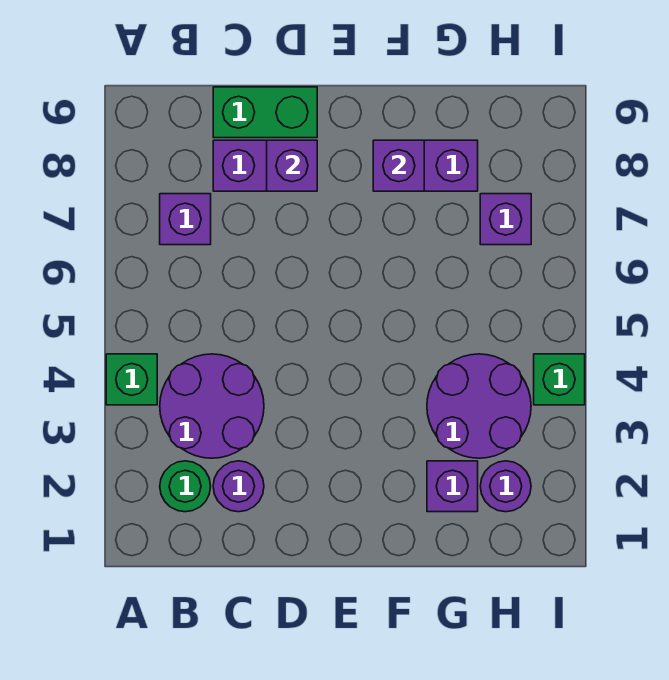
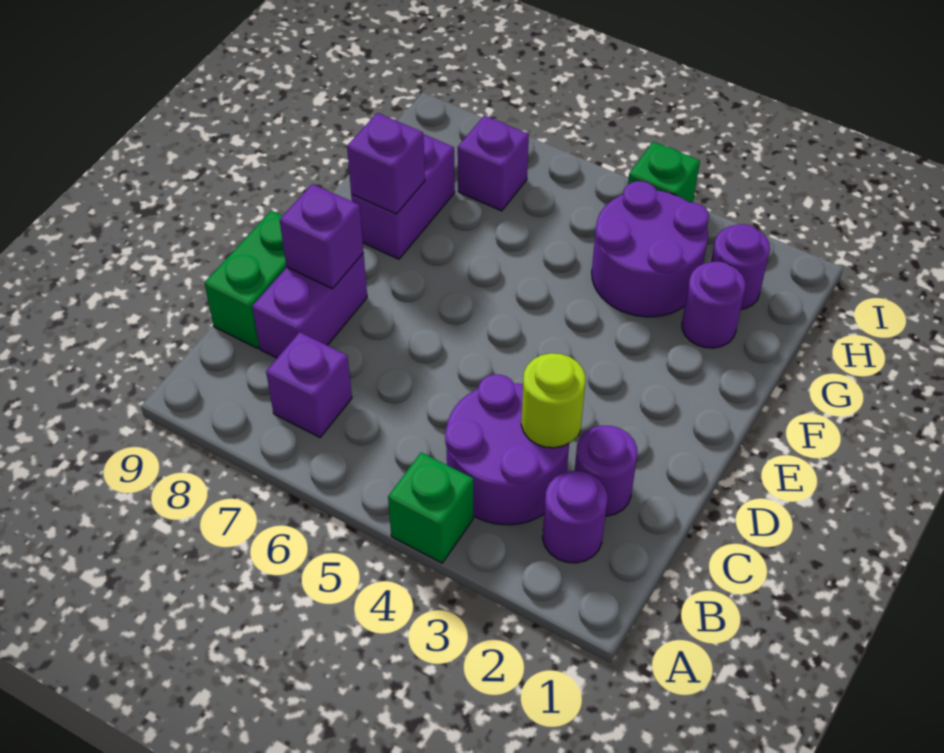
green round brick B2 level 1 -> purple round brick B2 level 1
none -> lime round brick C3 level 2
purple brick G2 level 1 -> purple round brick G2 level 1

